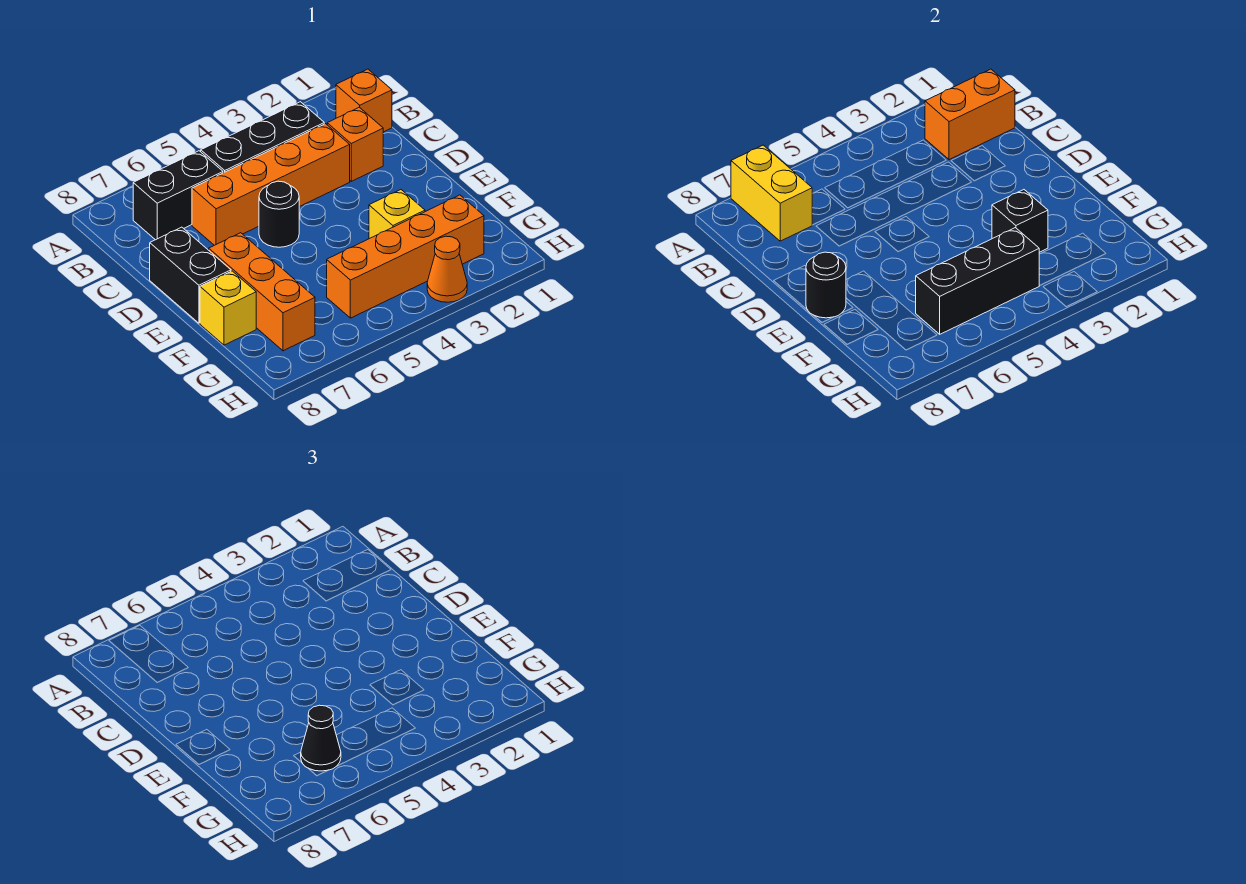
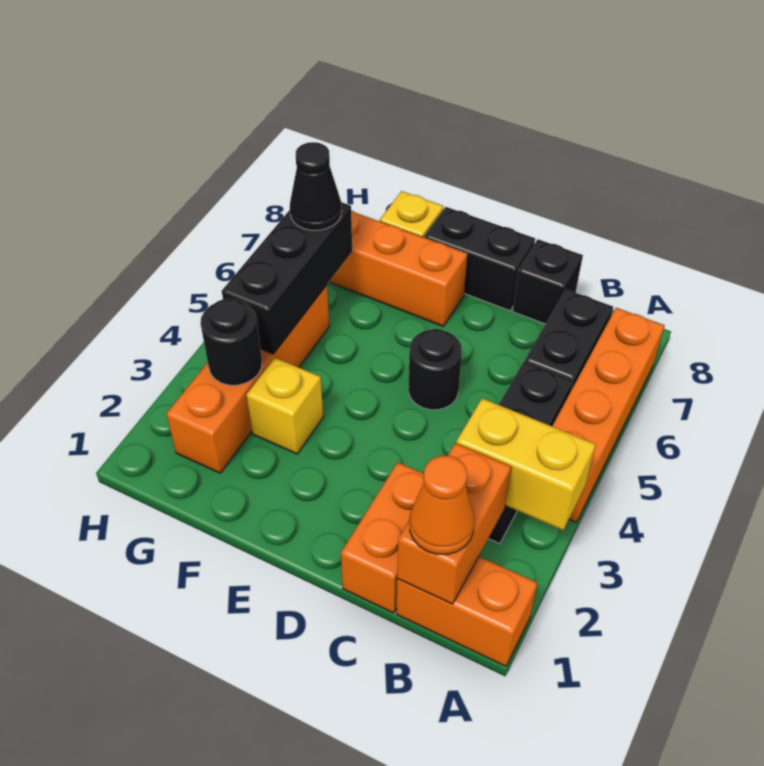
yellow brick A7:B7 level 2 -> yellow brick A3:B3 level 2
orange brick B1 level 1 -> orange brick A1:B1 level 1
orange brick C2 level 1 -> orange brick C1:C2 level 1
orange brick C3:C6 level 1 -> orange brick A4:A7 level 1
black round brick E8 level 2 -> black round brick G3 level 2
black brick F3 level 2 -> black brick C8 level 1
orange cone H3 level 1 -> orange cone B1 level 3

